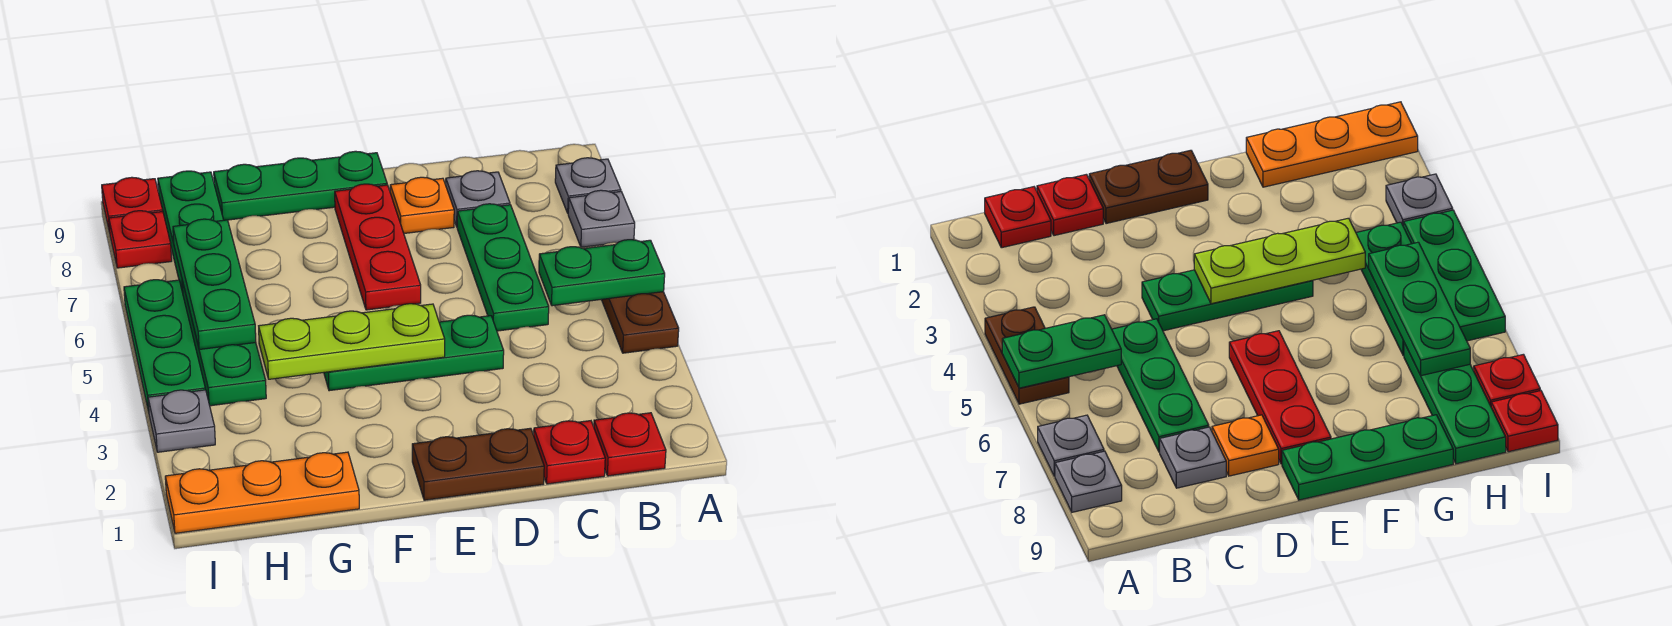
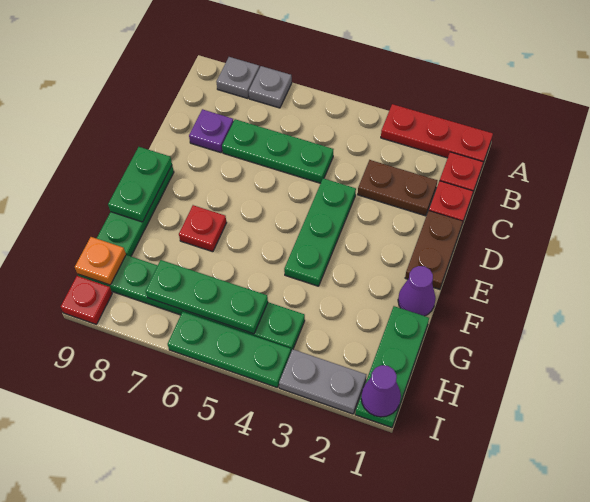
brown plate A4:A5 level 1 -> brown plate C2:C3 level 1
green plate A5:B5 level 2 -> green plate E9:F9 level 2
grey plate C8 level 1 -> purple plate C8 level 1
orange plate D8 level 1 -> orange plate H9 level 2
lime plate E4:G4 level 2 -> none
red plate E6:E8 level 1 -> red plate A1:A3 level 1
none -> purple cone F1 level 1
orange plate G1:I1 level 1 -> green plate G1:I1 level 1
none -> purple cone I1 level 2
grey plate I3 level 1 -> grey plate I2:I3 level 1
red plate I8 level 1 -> red plate F7 level 1

